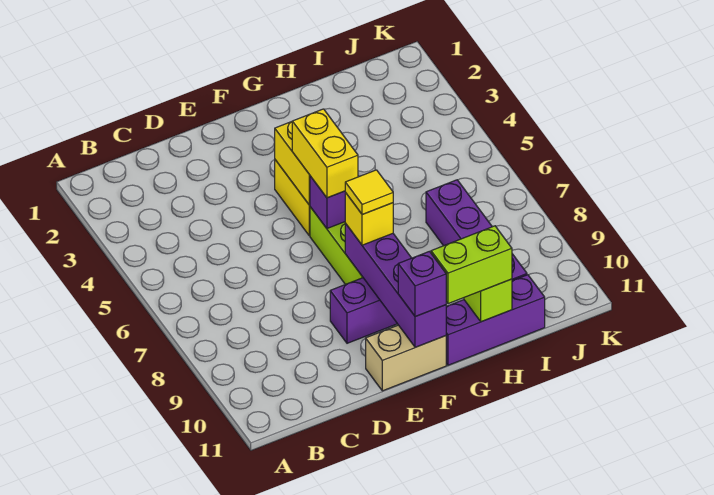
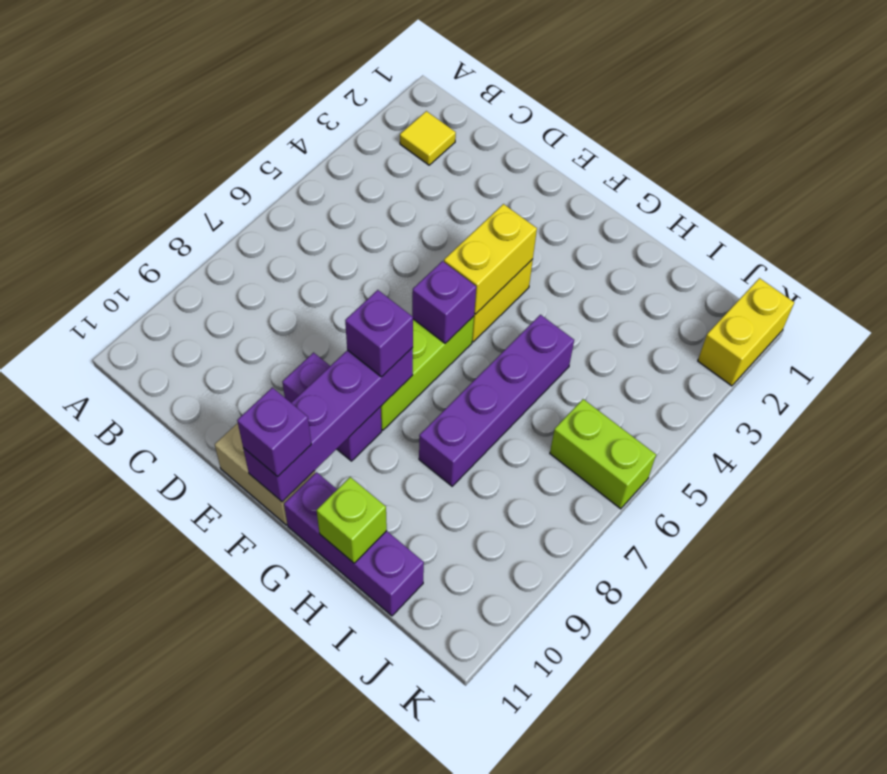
yellow brick F5:F6 level 3 -> yellow brick K1:K2 level 1
yellow brick F8 level 3 -> purple brick F8 level 3
yellow tile F8 level 4 -> yellow tile B2 level 1
lime brick G11:H11 level 3 -> lime brick J6:K6 level 1
purple brick I7:I10 level 1 -> purple brick H5:H8 level 1

